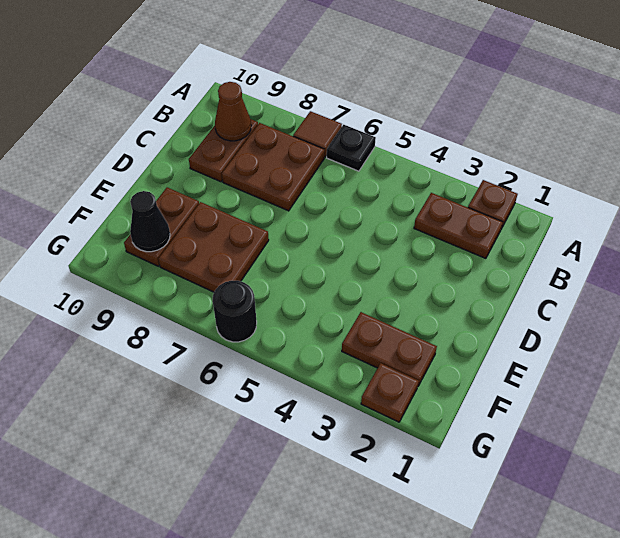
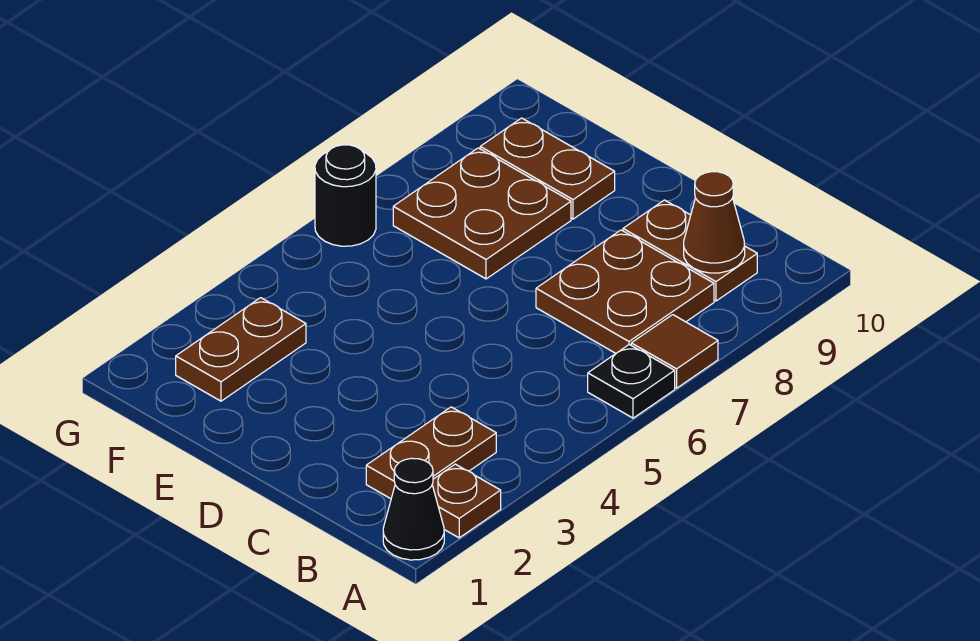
black cone F9 level 2 -> black cone A1 level 1
brown plate G2 level 1 -> none

